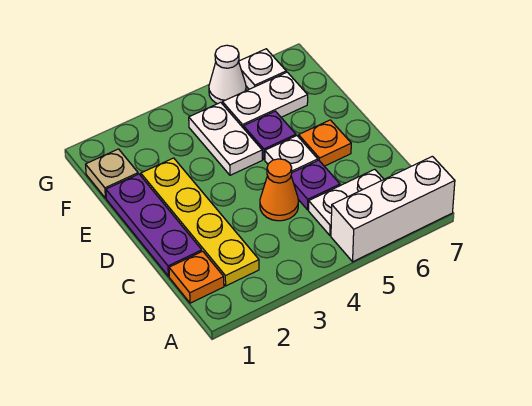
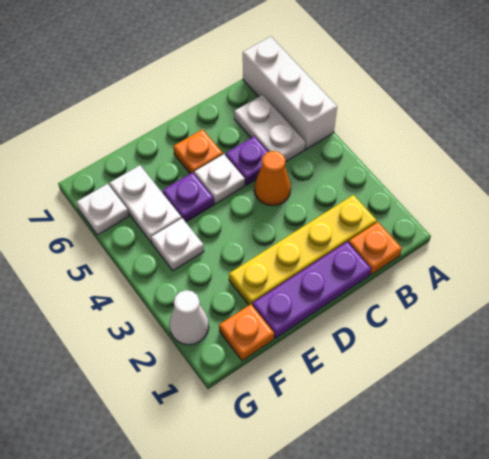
white plate E4:F4 level 1 -> white plate F4 level 1
tan plate F1 level 1 -> orange plate F1 level 1
white cone G5 level 1 -> white cone G2 level 1

